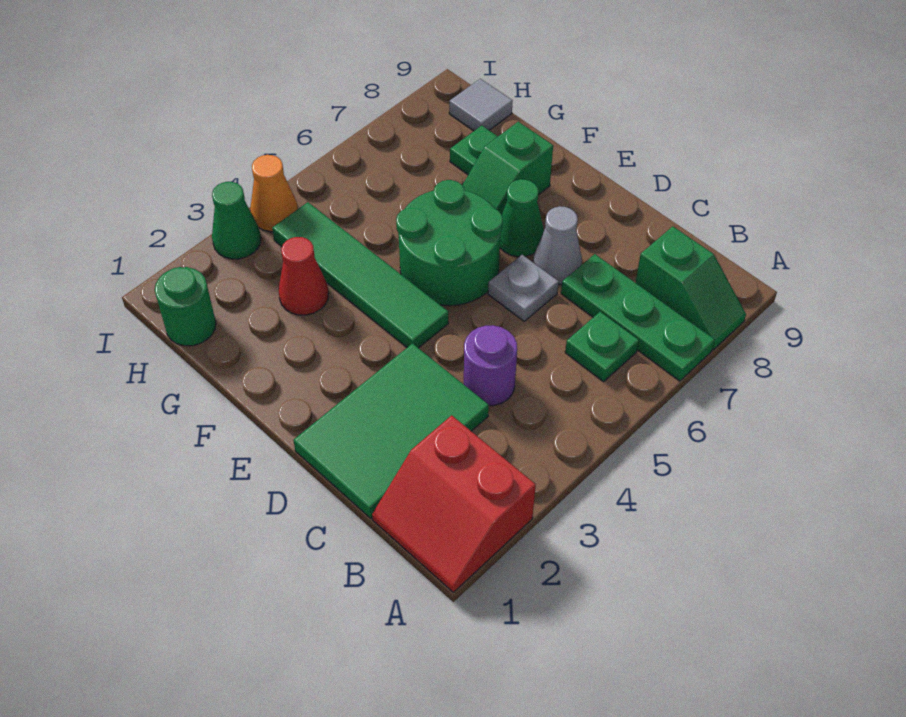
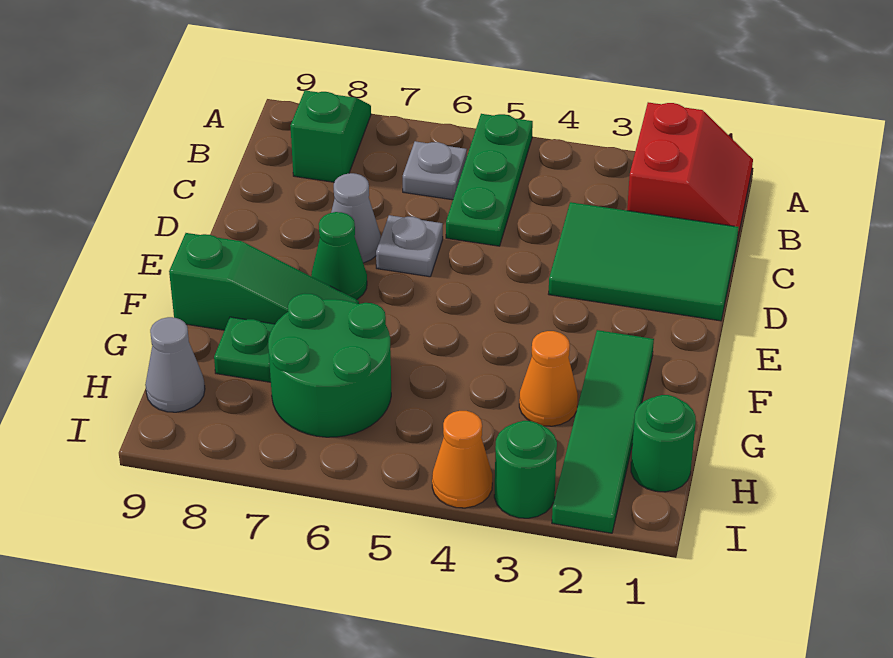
green plate A7:C7 level 1 -> green plate A5:C5 level 1
green plate B6 level 1 -> grey plate B6 level 1
purple round brick C4 level 1 -> none
green tile E4:H4 level 1 -> green tile F2:I2 level 1
green round brick E5:F6 level 1 -> green round brick G6:H7 level 1
green slope F7:F8 level 1 top 8 -> green slope F7:F9 level 1 top 9
red cone G3 level 1 -> orange cone G3 level 1
grey tile H9 level 1 -> grey cone H9 level 1
green cone I3 level 1 -> green round brick I3 level 1

